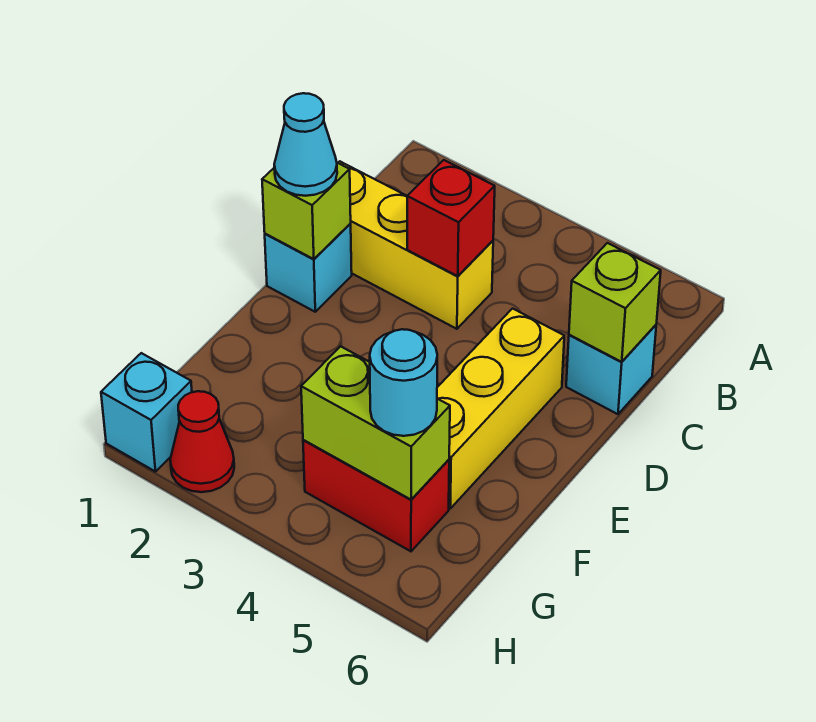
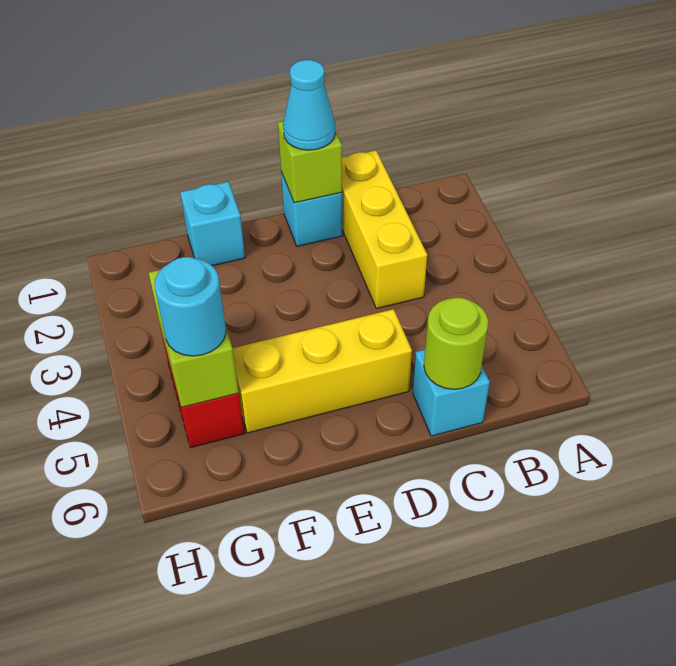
red brick C3 level 2 -> none
lime brick C6 level 2 -> lime round brick C6 level 2
cyan brick H1 level 1 -> cyan brick F1 level 1
red cone H2 level 1 -> none

